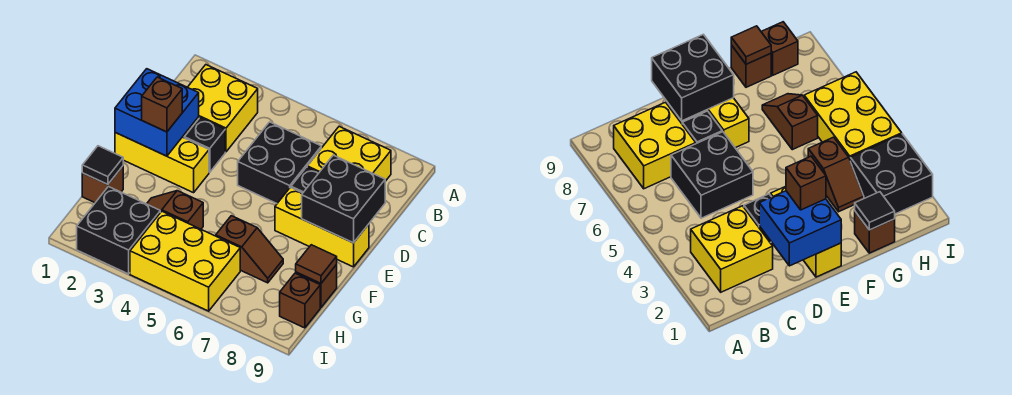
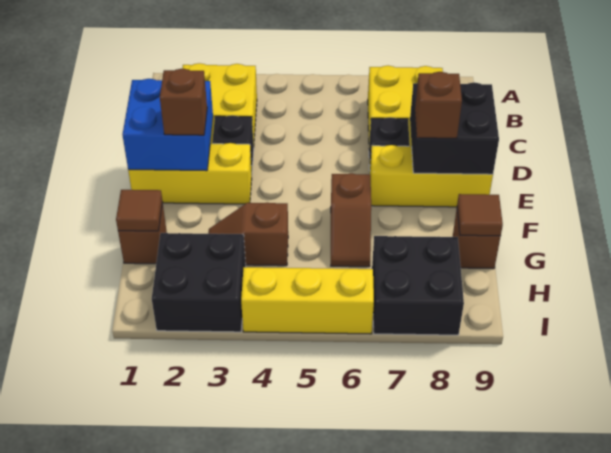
black brick C5:D6 level 1 -> black brick H7:I8 level 1
black tile G1 level 2 -> brown tile G1 level 2
brown slope G6:G7 level 1 top 6 -> brown slope F6:G6 level 1 top F
yellow brick H4:I6 level 1 -> yellow brick I4:I6 level 1
brown brick H9 level 1 -> brown brick E8 level 3

